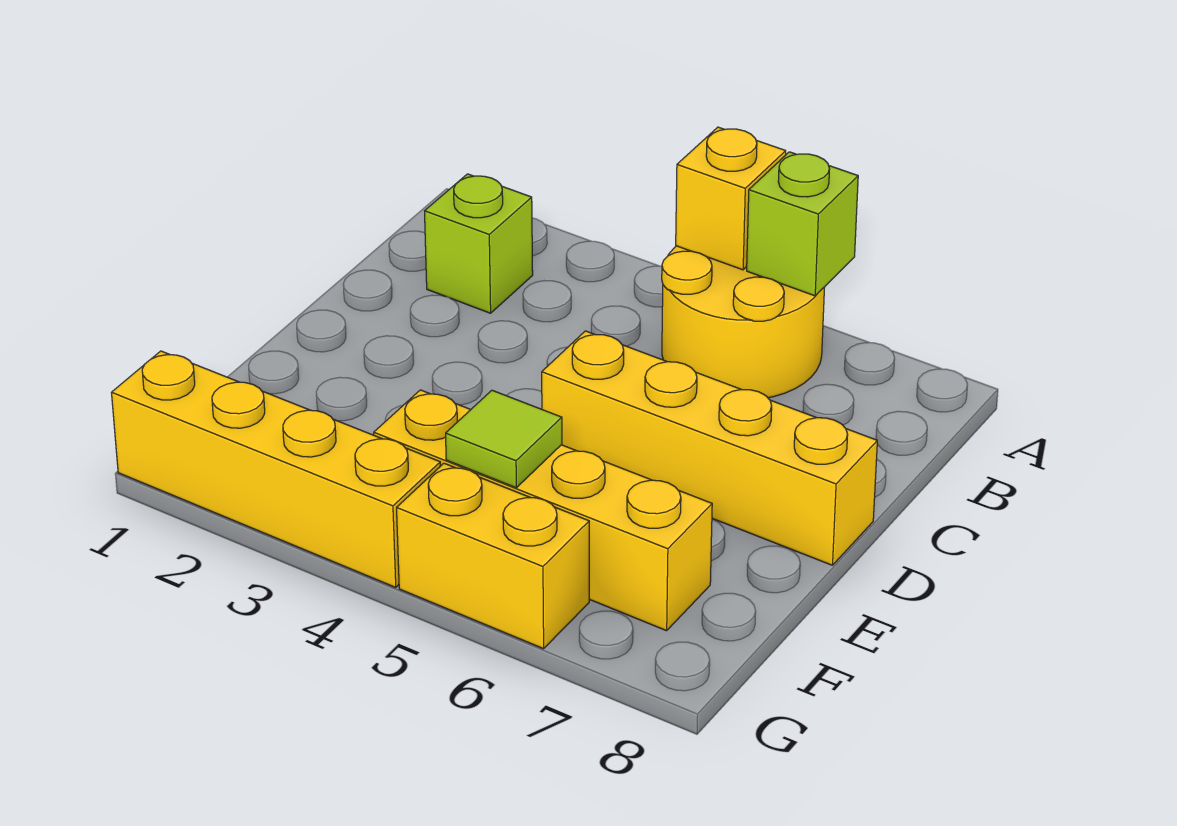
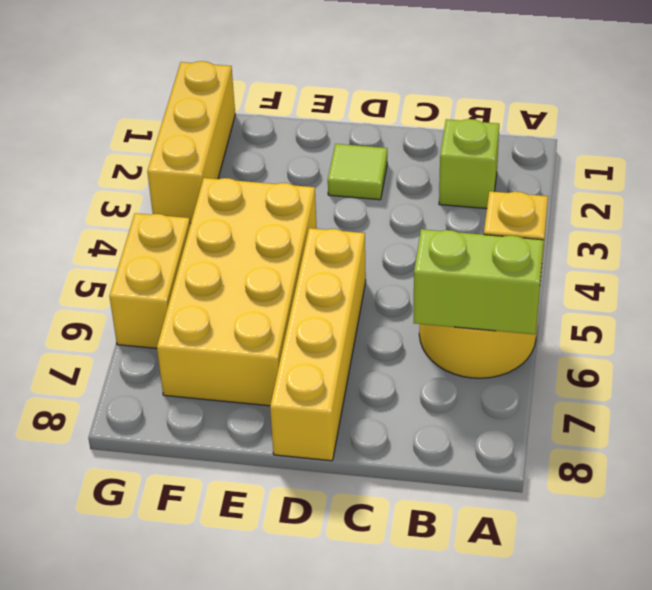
lime brick A6 level 2 -> lime brick A6:B6 level 2
yellow brick F4:F7 level 1 -> yellow brick E4:F7 level 1
lime tile F5 level 2 -> lime tile D2 level 1
yellow brick G1:G4 level 1 -> yellow brick G1:G3 level 1

